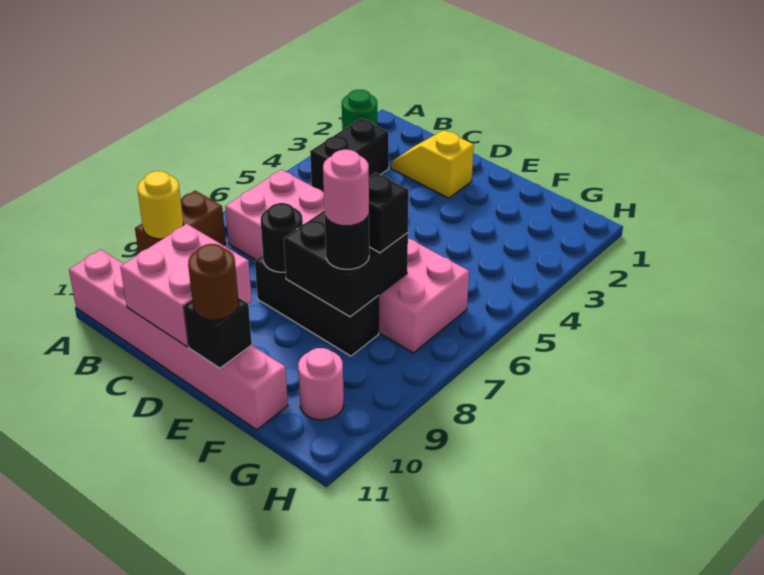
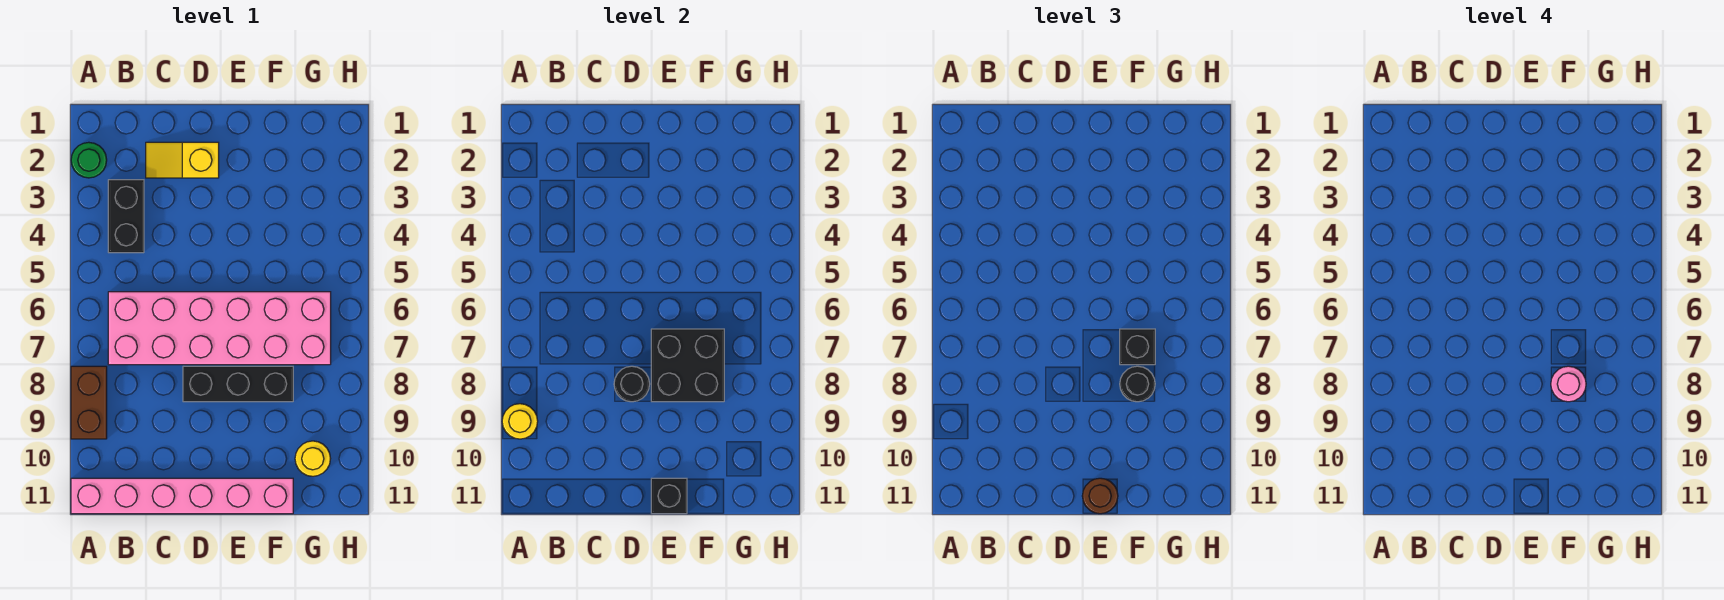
pink brick C10:D11 level 2 -> none
pink round brick G10 level 1 -> yellow round brick G10 level 1

